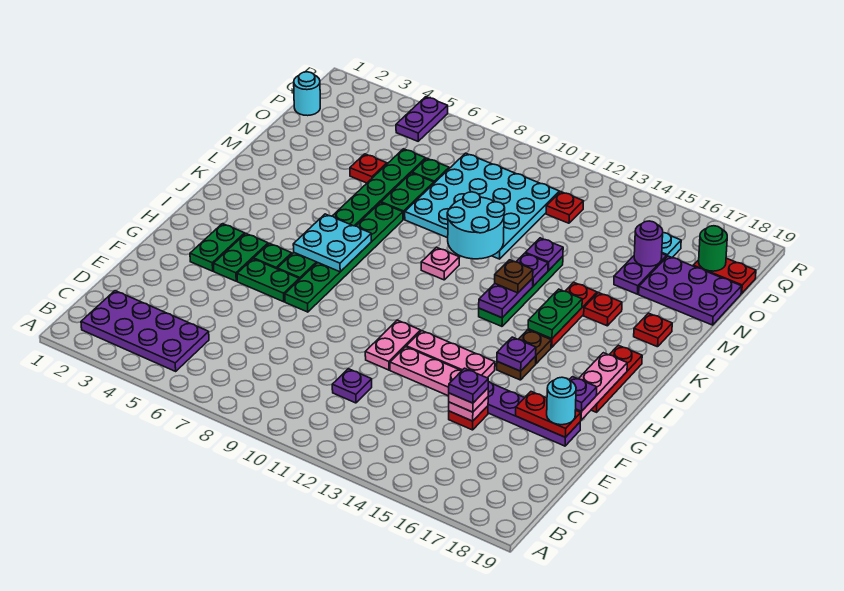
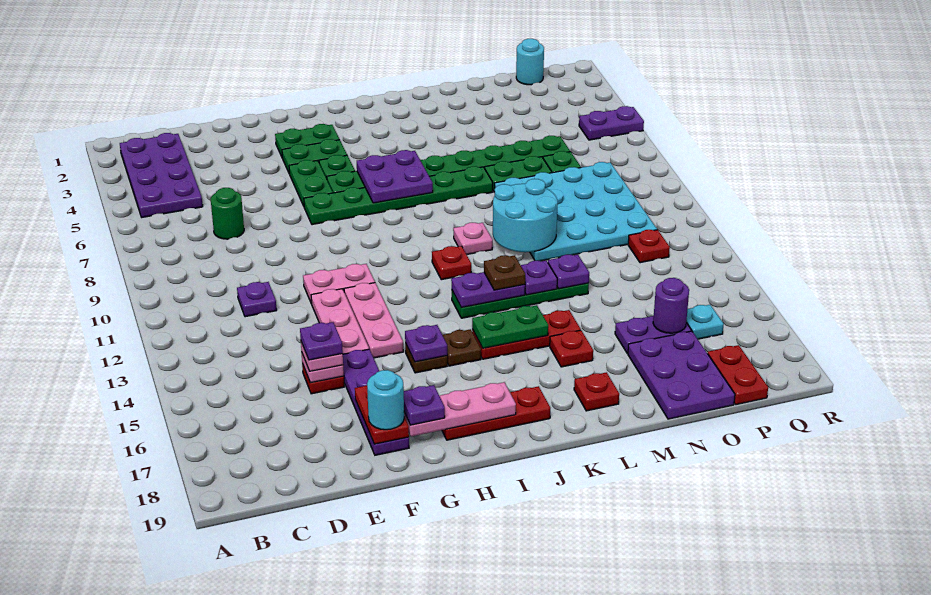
cyan plate I6:J7 level 2 -> purple plate I6:J7 level 2
red plate N5 level 1 -> red plate J11 level 1
green round brick P18 level 2 -> green round brick D7 level 1

